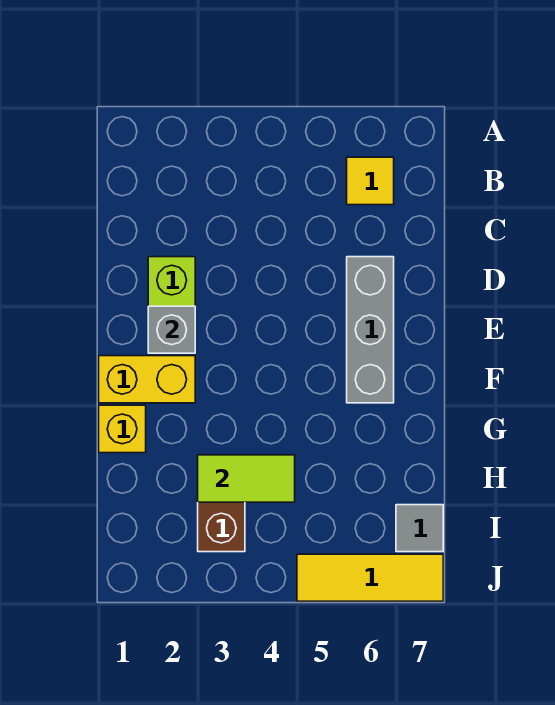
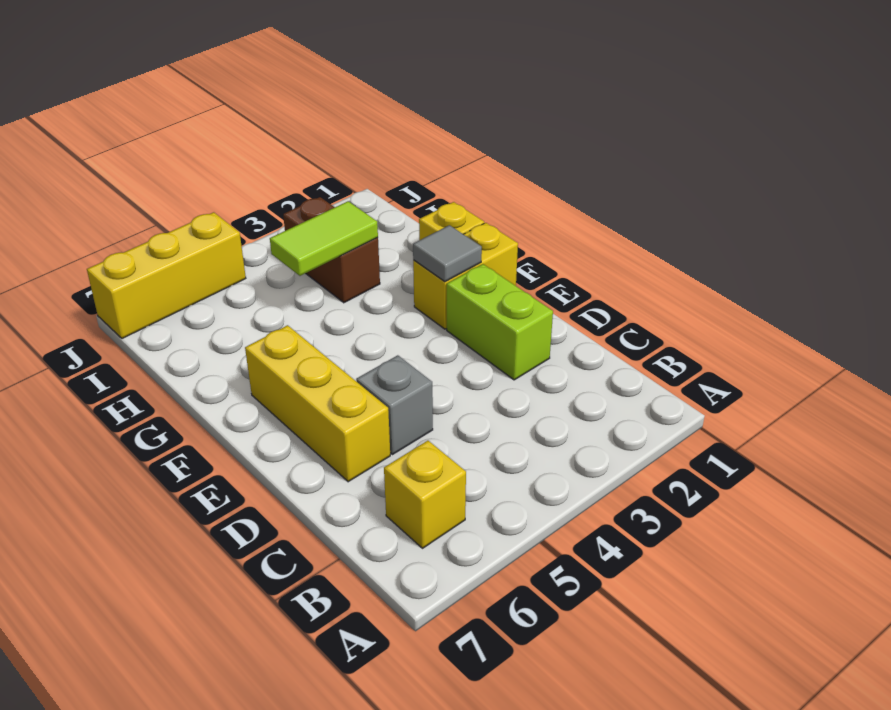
yellow tile B6 level 1 -> yellow brick B6 level 1
grey brick D6:F6 level 1 -> yellow brick D6:F6 level 1
grey brick E2 level 2 -> grey brick D5 level 1
grey tile I7 level 1 -> grey tile F2 level 2
yellow tile J5:J7 level 1 -> yellow brick J5:J7 level 1

